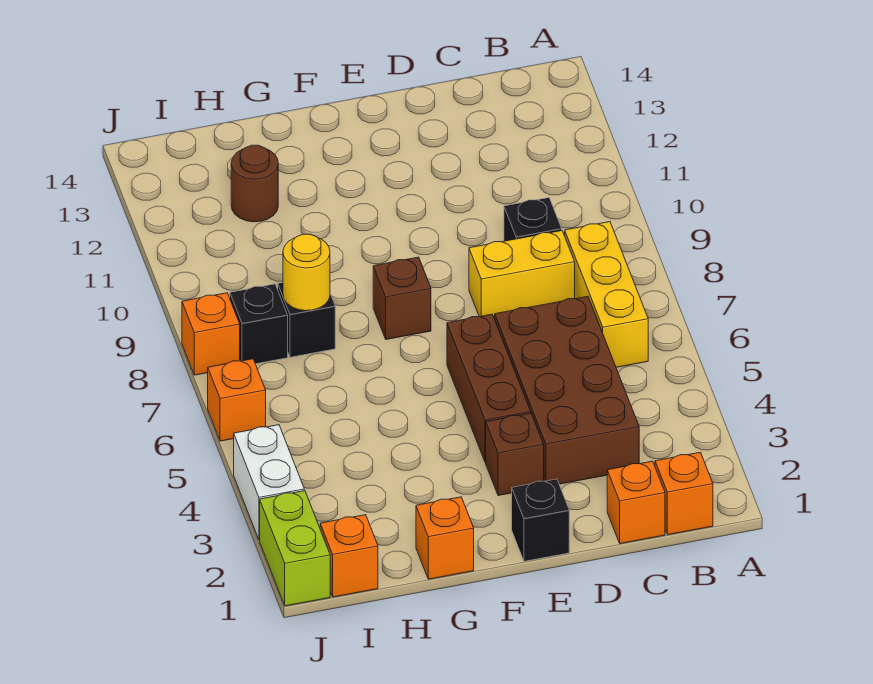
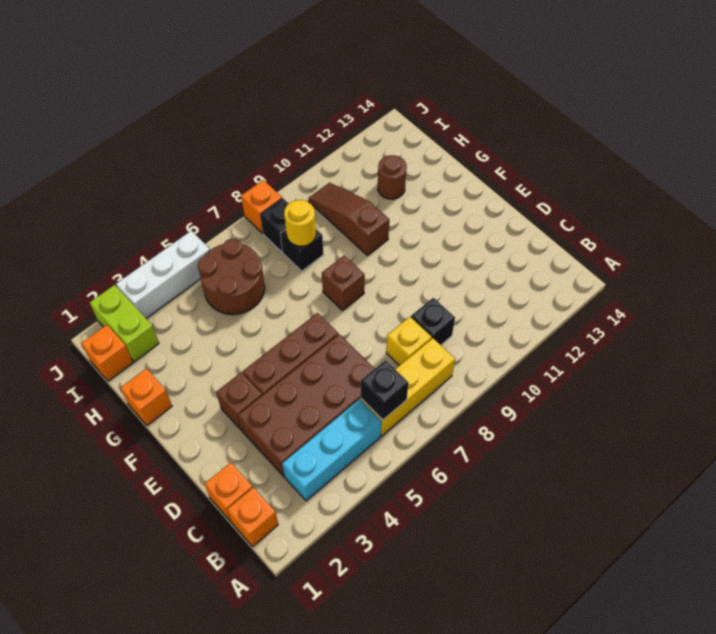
none -> cyan brick B3:B5 level 1
yellow brick C8:D8 level 1 -> yellow brick C8 level 1
black brick E1 level 1 -> black brick B6 level 2
none -> brown slope G10:I10 level 1 top G
none -> brown round brick H5:I6 level 1
lime brick J1:J2 level 1 -> lime brick I2:J2 level 1
white brick J3:J4 level 1 -> white brick J3:J5 level 1
orange brick J6 level 1 -> none

